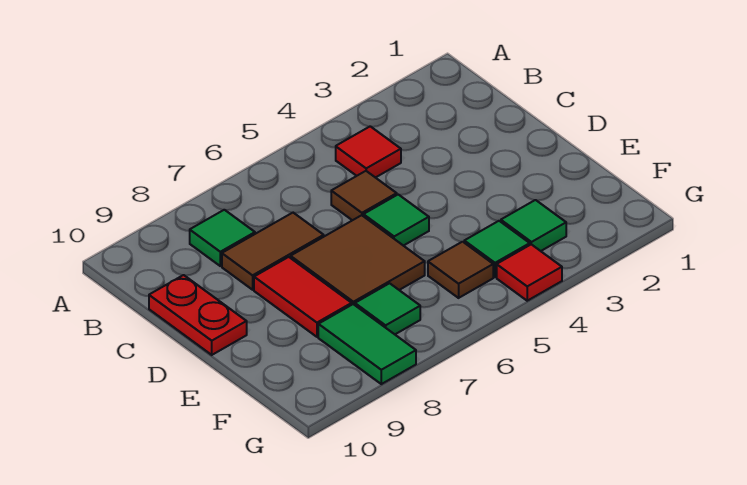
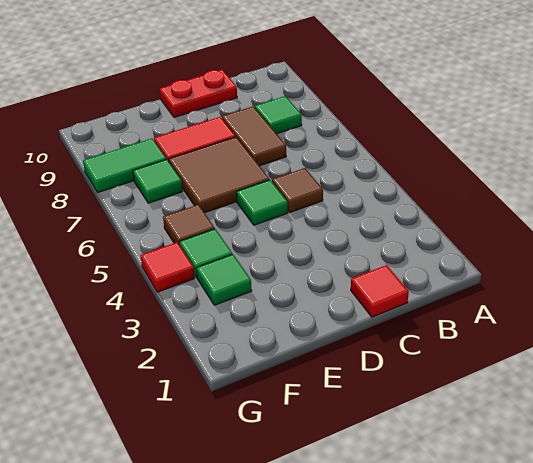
red tile B4 level 1 -> red tile C1 level 1

